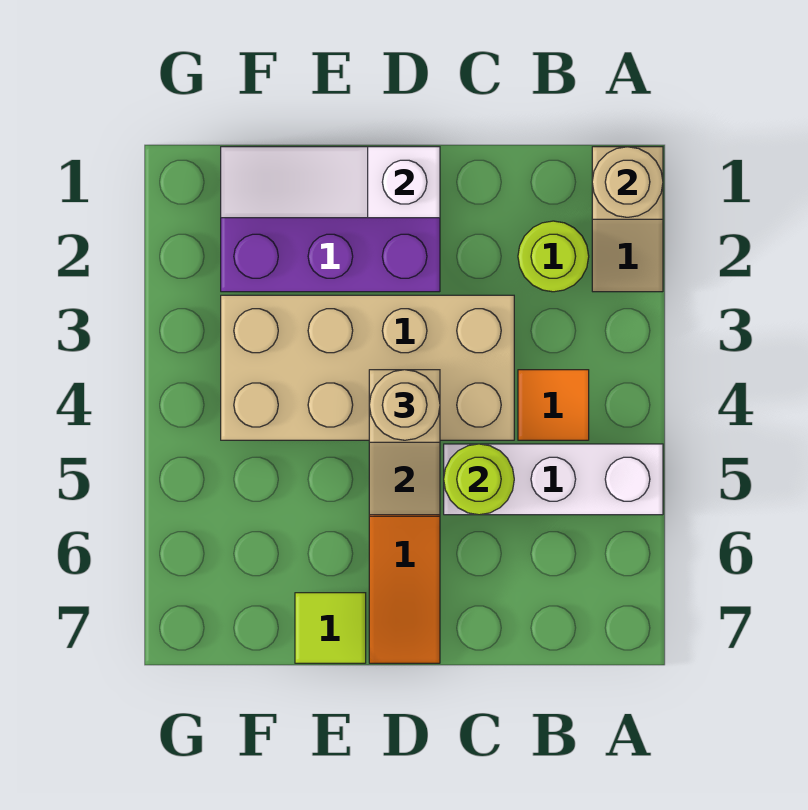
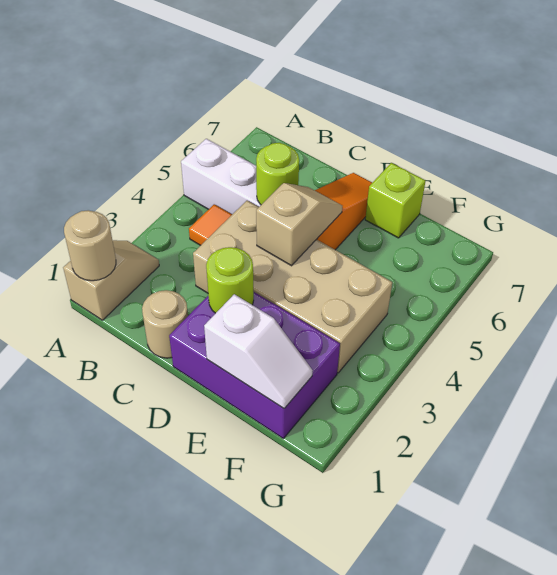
lime round brick B2 level 1 -> lime round brick D2 level 2
white slope D1:F1 level 2 top D -> white slope E1:F1 level 2 top E
tan round brick D4 level 3 -> tan round brick C1 level 1
lime tile E7 level 1 -> lime brick E7 level 1

